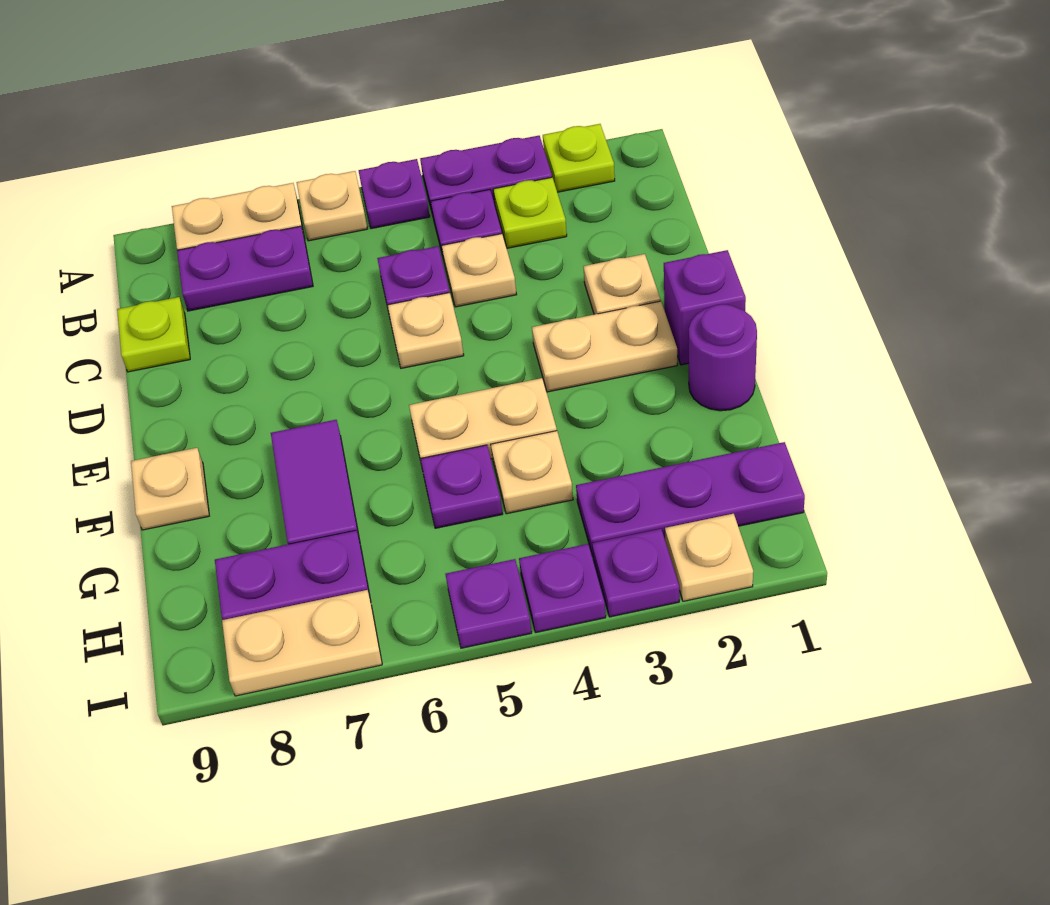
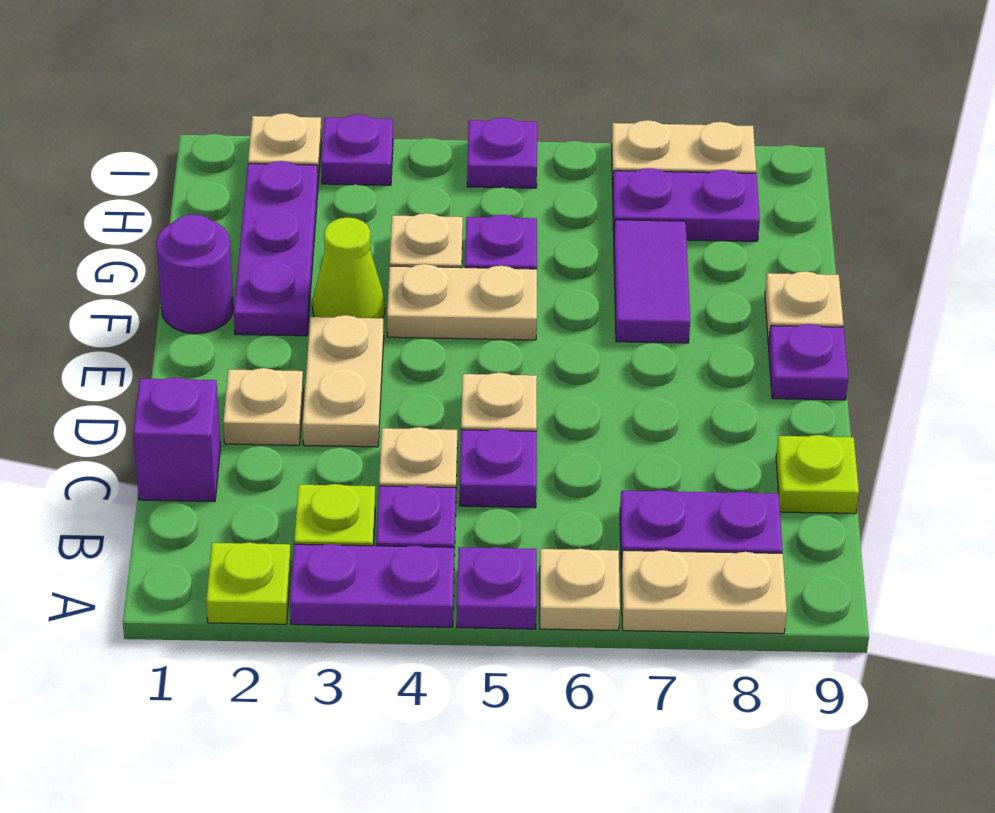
purple brick E1 level 1 -> purple brick C1 level 1
tan plate E2:E3 level 1 -> tan plate D3:E3 level 1
none -> lime cone F3 level 1
purple plate H1:H3 level 1 -> purple plate F2:H2 level 1
purple plate I4 level 1 -> purple plate E9 level 1

